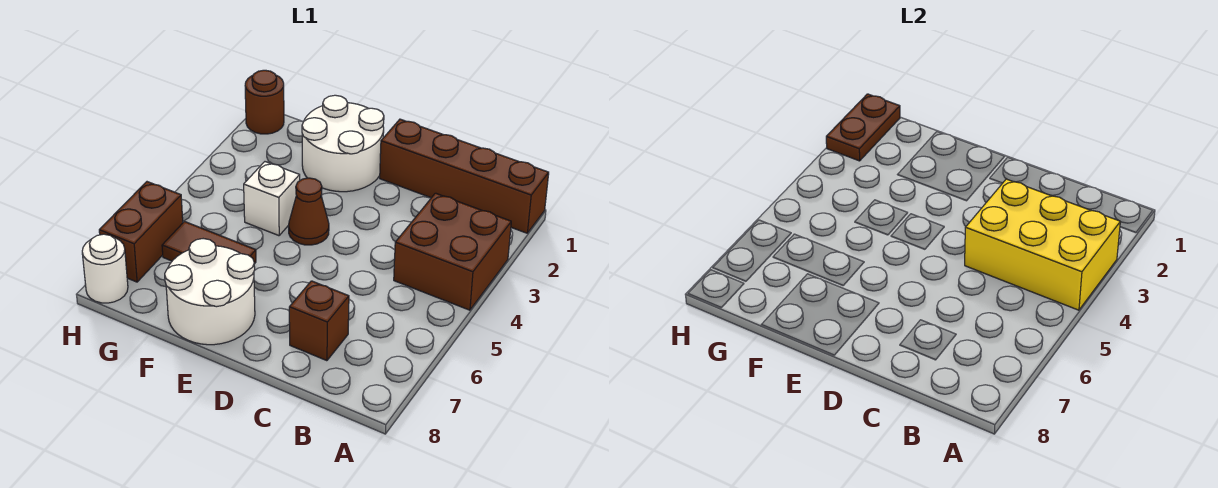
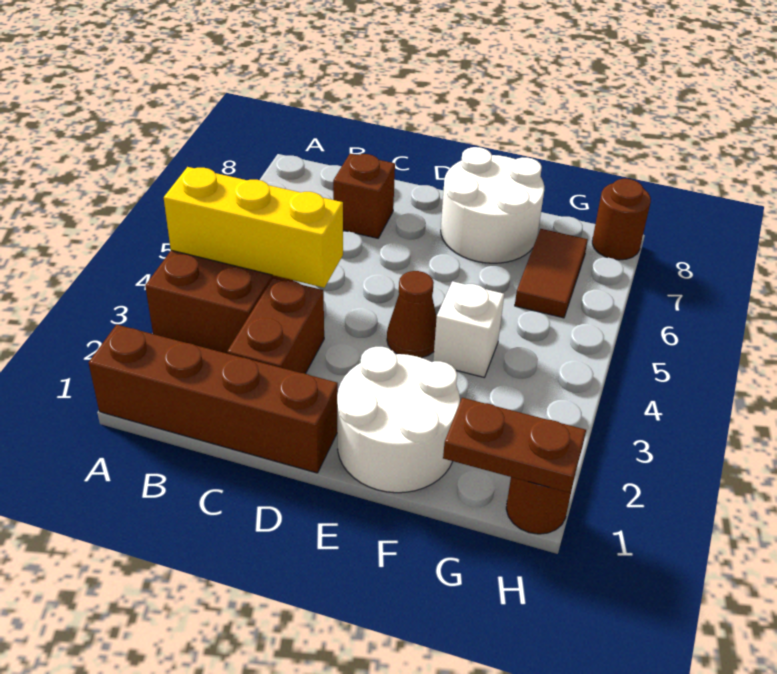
yellow brick A3:C4 level 2 -> yellow brick A4:C4 level 2
brown tile F6:G6 level 1 -> brown tile G6:G7 level 1
brown plate H1:H2 level 2 -> brown plate G1:H1 level 2
brown brick H6:H7 level 1 -> brown brick C2:C3 level 1
white round brick H8 level 1 -> brown round brick H8 level 1

